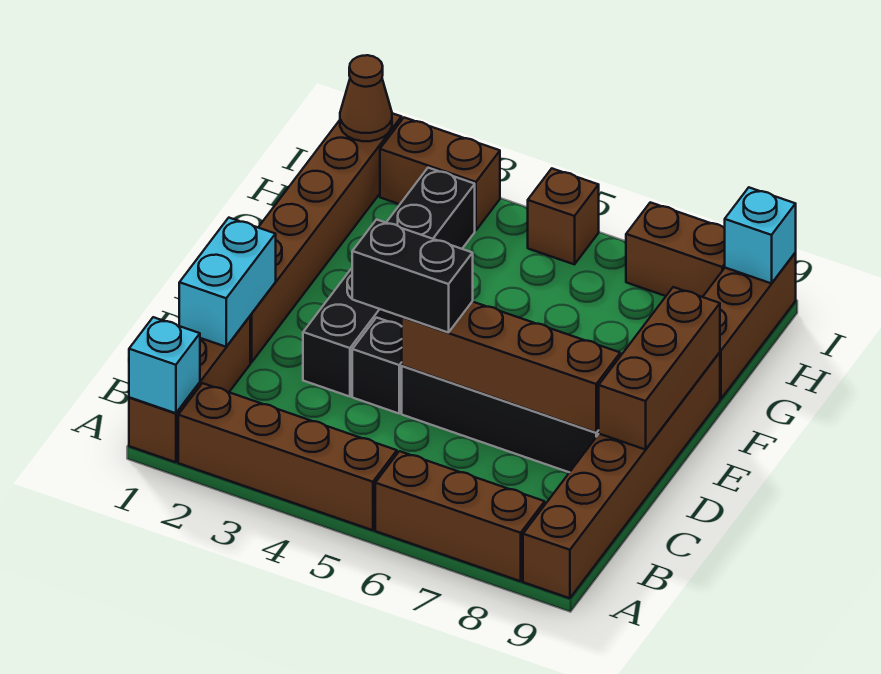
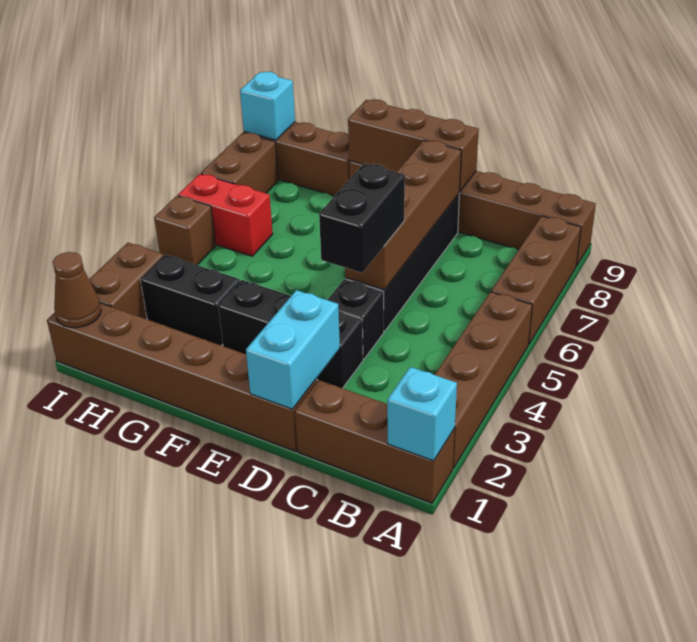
cyan brick C1:D1 level 2 -> cyan brick D1:D2 level 2
none -> red brick H6:I6 level 1

